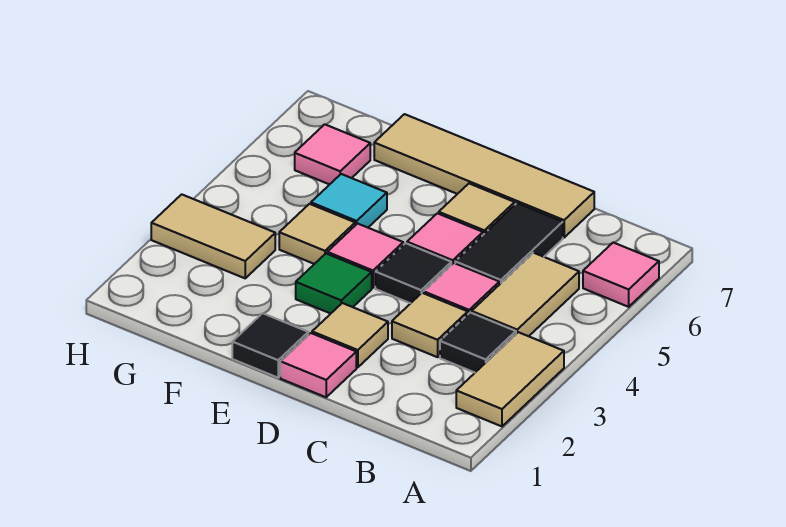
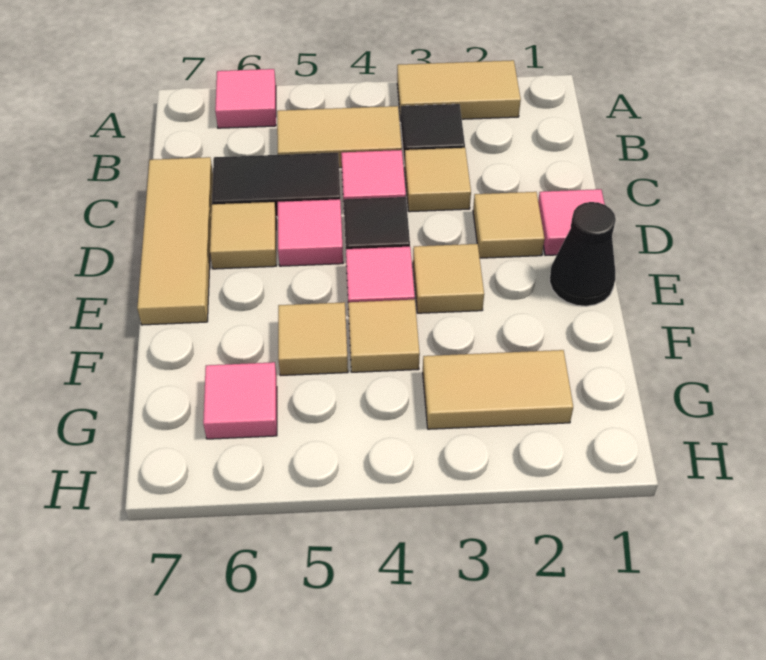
tan tile C7:F7 level 1 -> tan tile C7:E7 level 1
black tile E1 level 1 -> black cone E1 level 1
green tile E3 level 1 -> tan tile E3 level 1
cyan tile F5 level 1 -> tan tile F5 level 1
tan tile G3:H3 level 1 -> tan tile G2:G3 level 1

